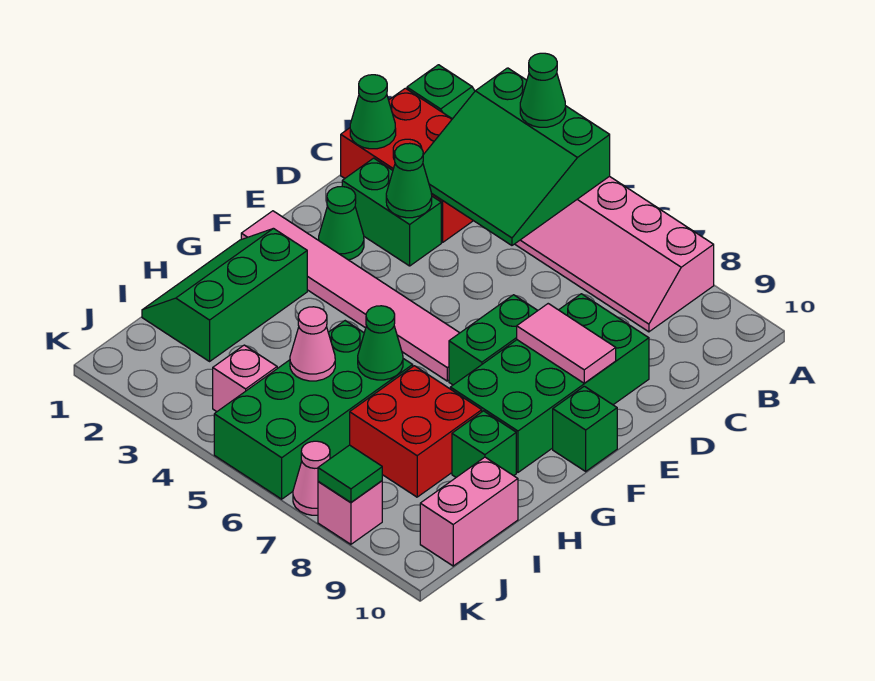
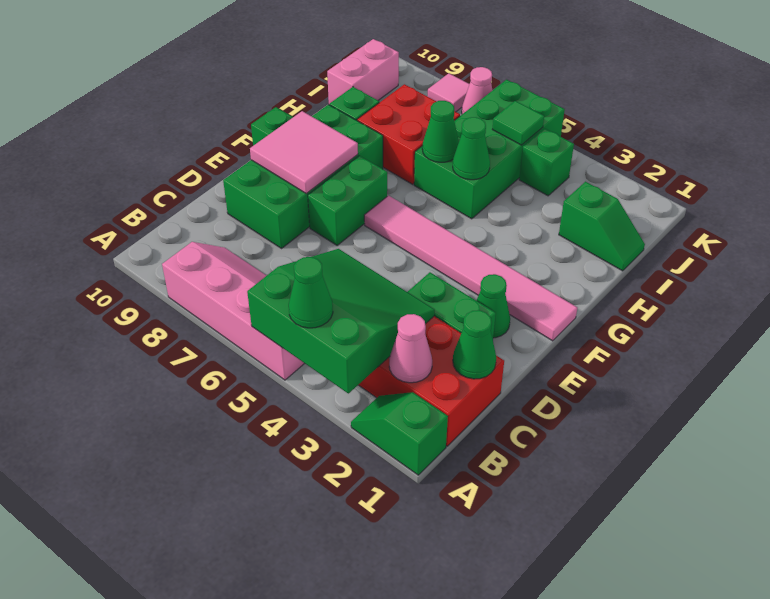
green cone D3 level 2 -> green cone H5 level 2
pink tile E8:E9 level 2 -> pink tile E8:F9 level 2
green slope G1:I2 level 1 top 2 -> green slope I1:I2 level 1 top 2
pink cone I5 level 2 -> pink cone B2 level 2
pink brick J4 level 1 -> green brick J4 level 1
pink brick K8 level 1 -> pink tile K8 level 1
green tile K8 level 2 -> green tile J5 level 2

